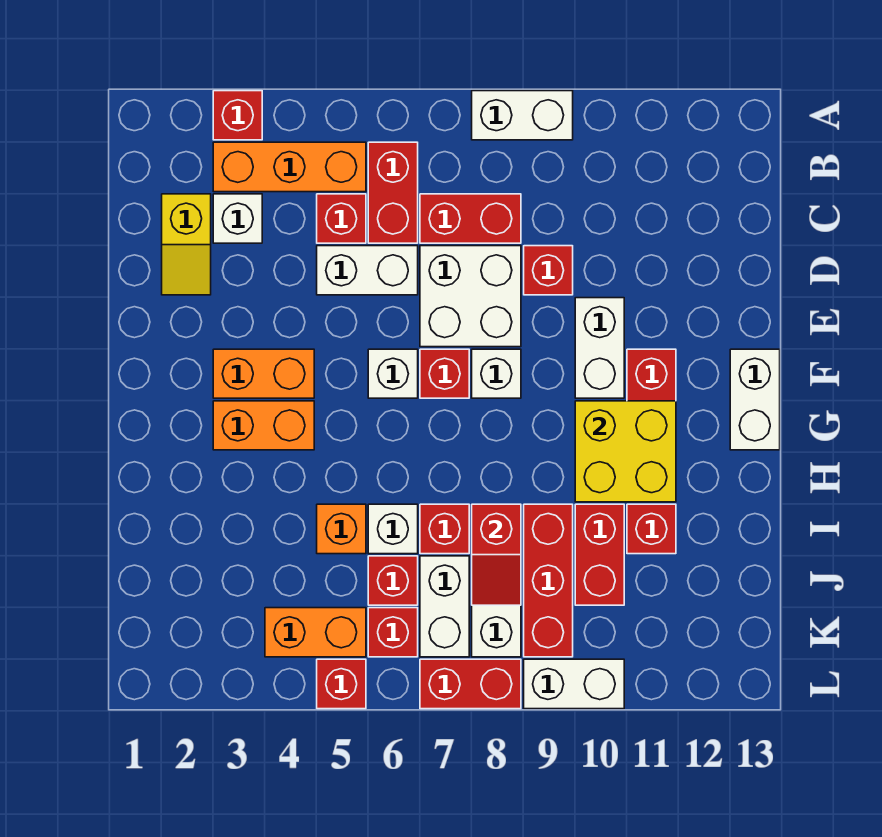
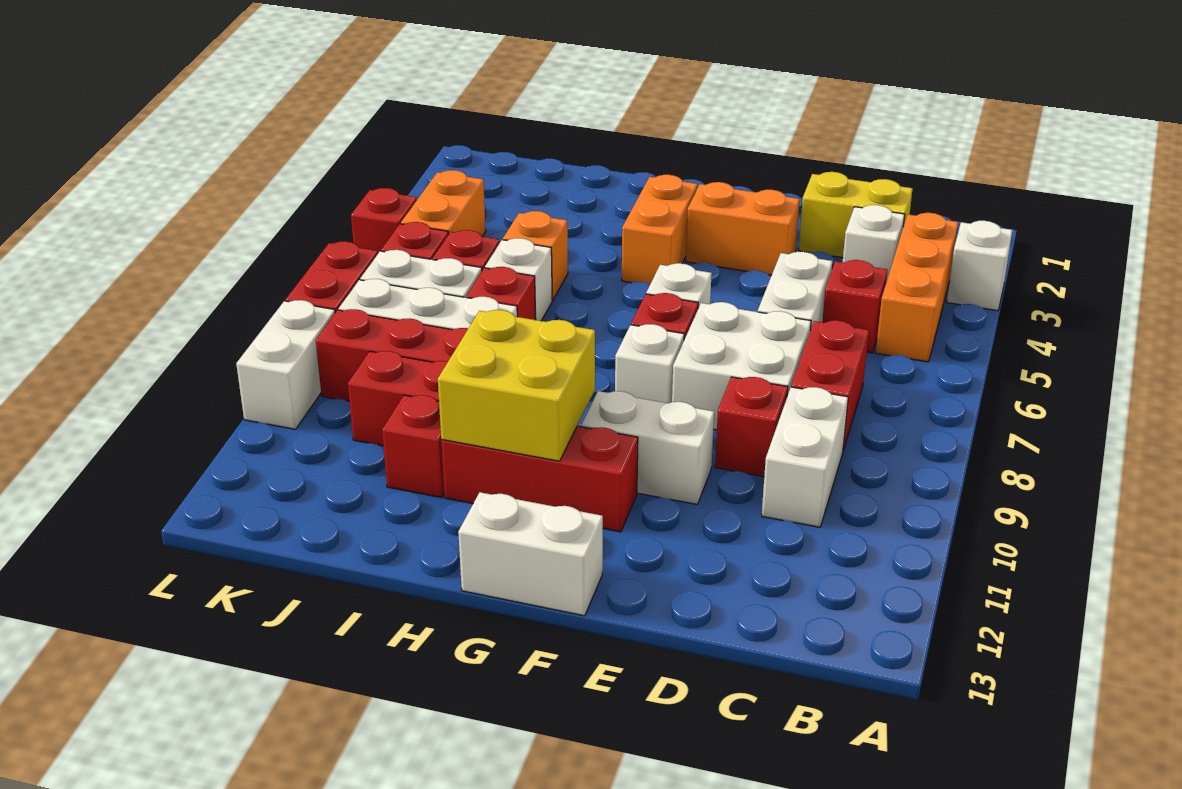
red brick A3 level 1 -> white brick A3 level 1
white brick A8:A9 level 1 -> white brick C9:C10 level 1
red brick B6:C6 level 1 -> none
yellow slope C2:D2 level 1 top C -> yellow brick C2:D2 level 1
orange brick F3:F4 level 1 -> orange brick E3:F3 level 1
red slope I8:J8 level 2 top I -> none

